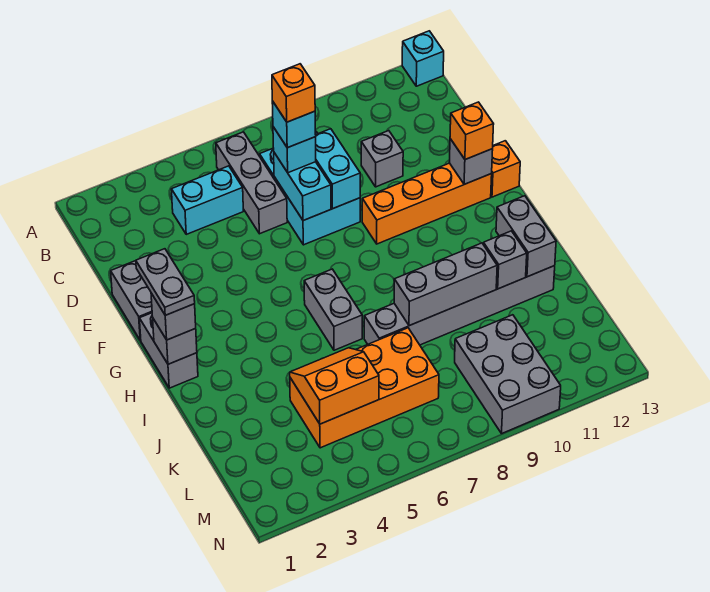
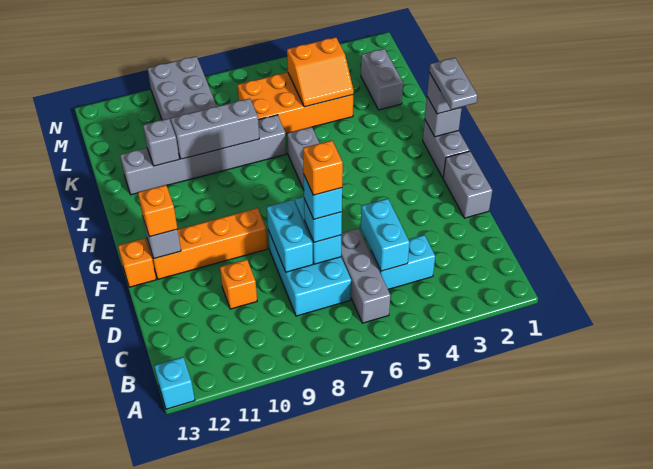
none -> cyan brick C5:D5 level 2
grey brick D10 level 1 -> orange brick D10 level 1
grey brick I12:J12 level 2 -> grey brick K2:L2 level 1

